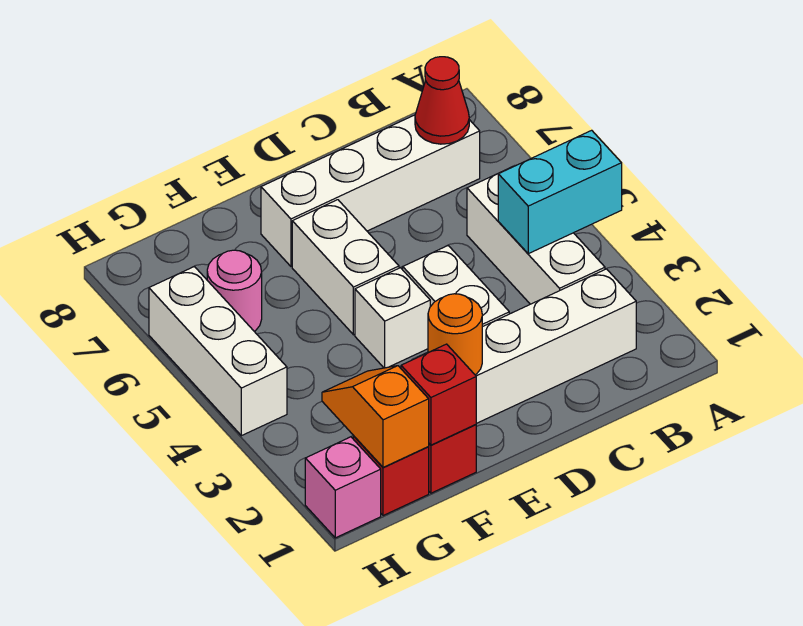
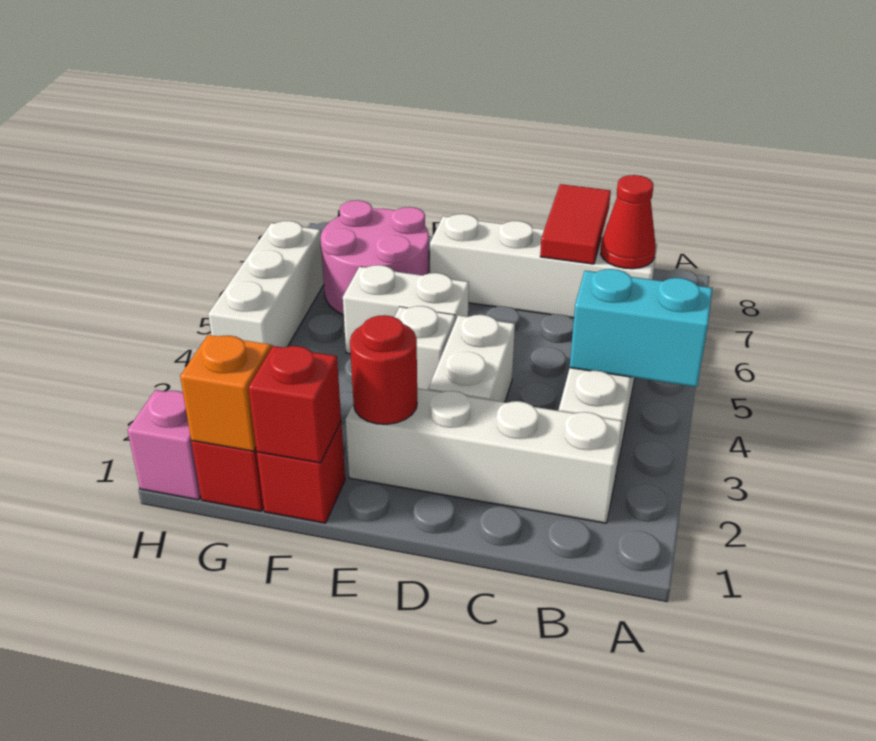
none -> red tile C7:C8 level 2
orange round brick E2 level 2 -> red round brick E2 level 2
white brick E5:E6 level 1 -> white brick E5:F5 level 1
pink round brick G6 level 1 -> pink round brick F6:G7 level 1

